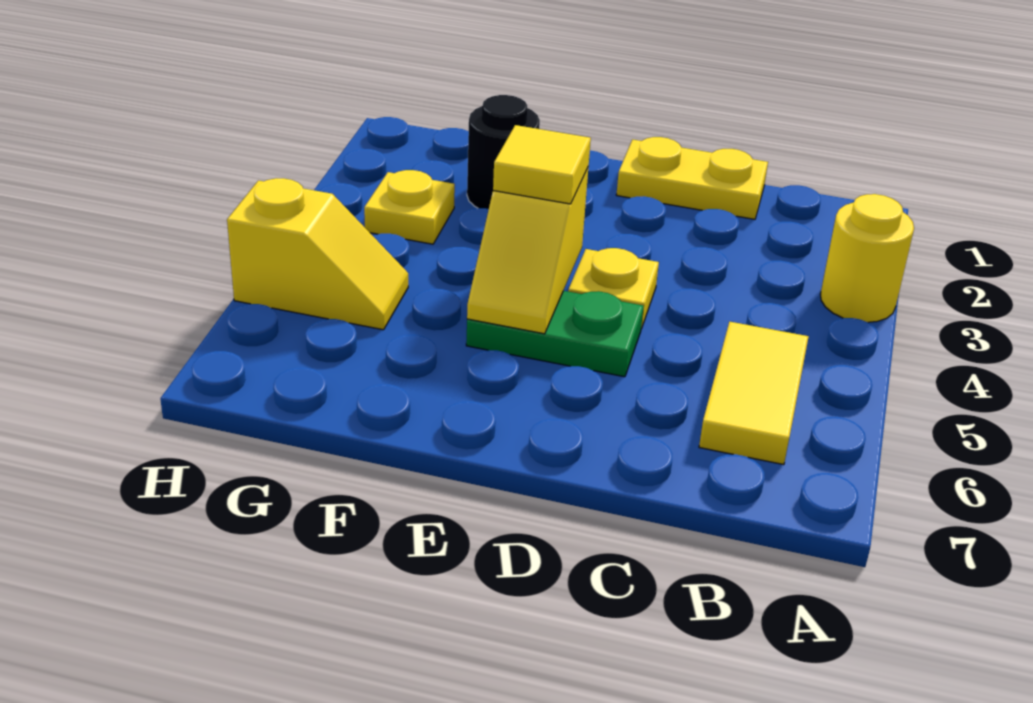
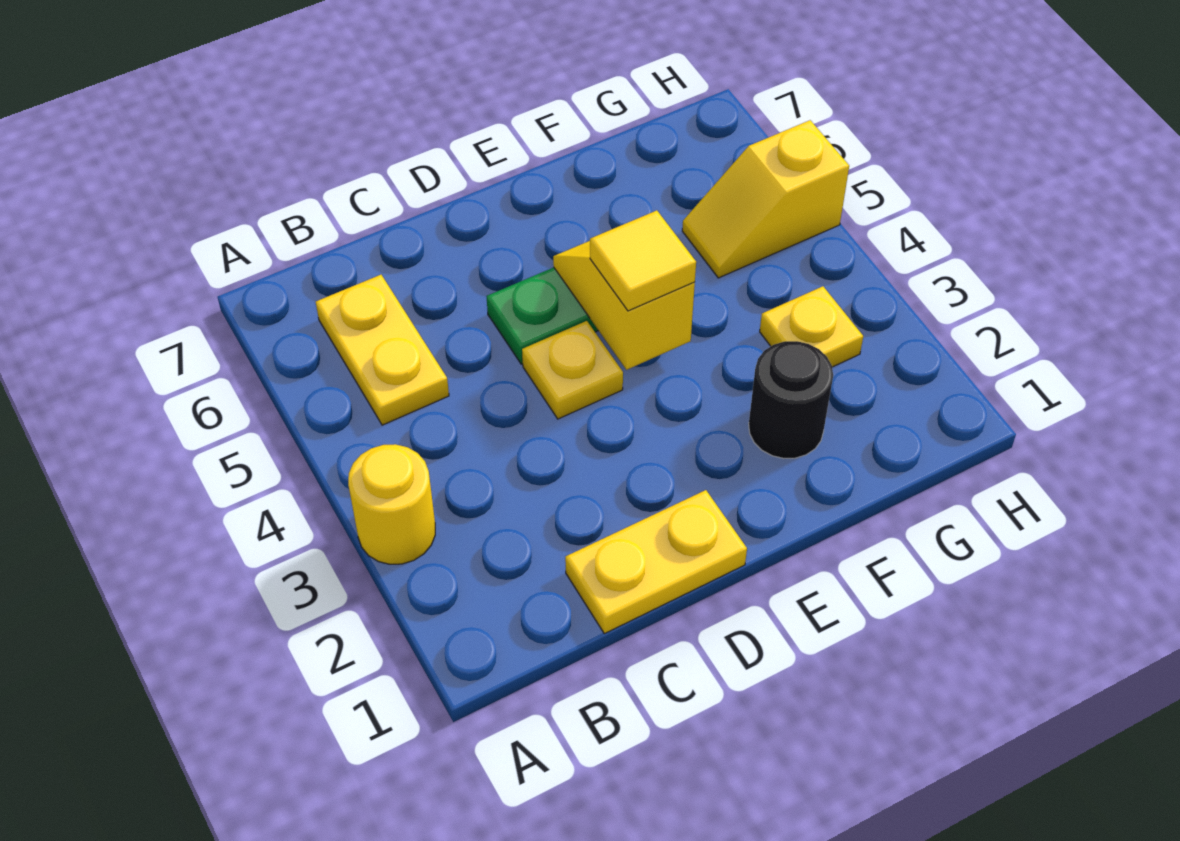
yellow tile B5:B6 level 1 -> yellow plate B5:B6 level 1

